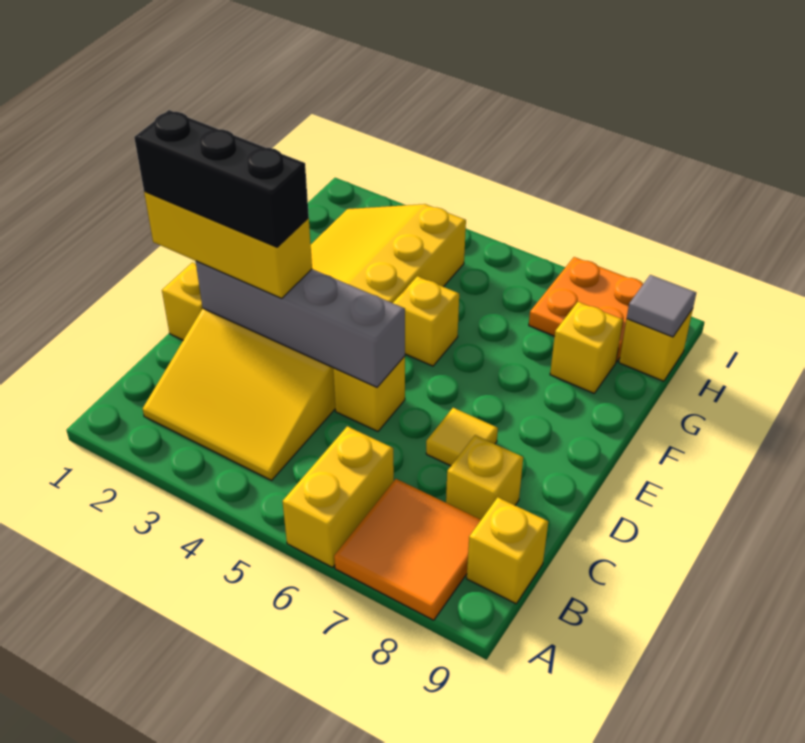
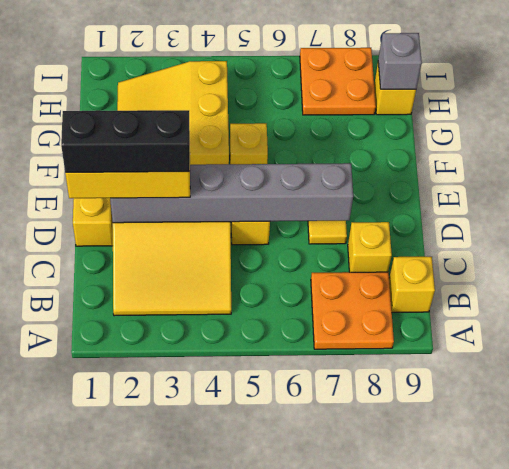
yellow brick A6:B6 level 1 -> none
orange tile A7:B8 level 1 -> orange plate A7:B8 level 1
grey brick D2:D5 level 2 -> grey brick D2:D7 level 2
yellow brick G8 level 1 -> none
grey tile H9 level 2 -> grey brick H9 level 2

